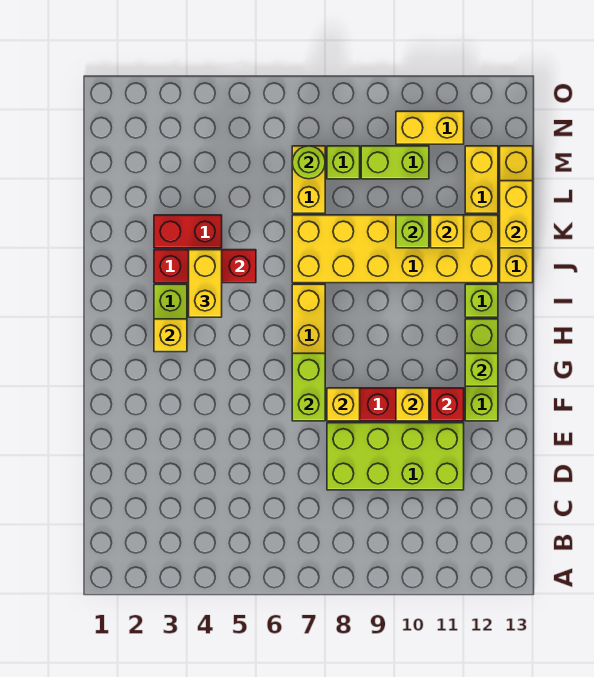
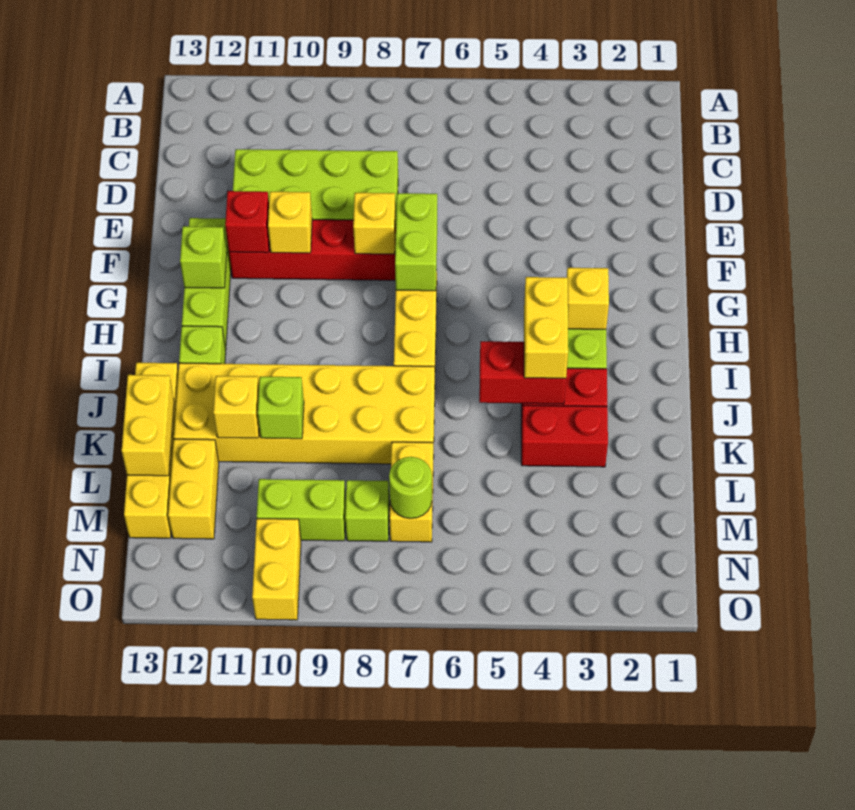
yellow brick N10:N11 level 1 -> yellow brick N10:O10 level 1

